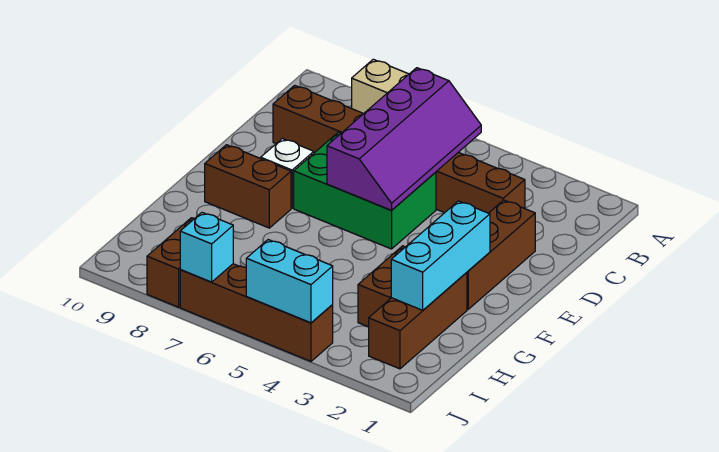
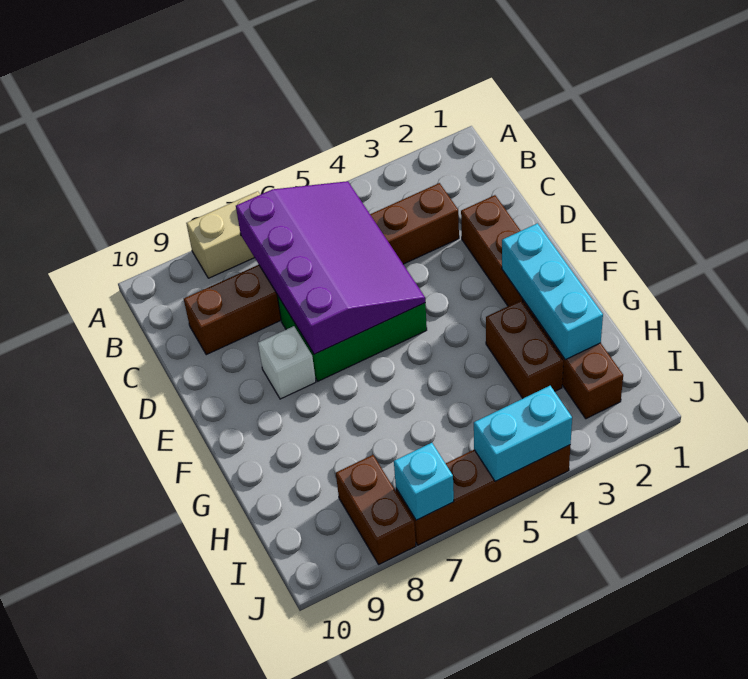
purple slope B5:E6 level 2 top 6 -> purple slope B5:E7 level 2 top 7
brown brick F8:F9 level 1 -> none

